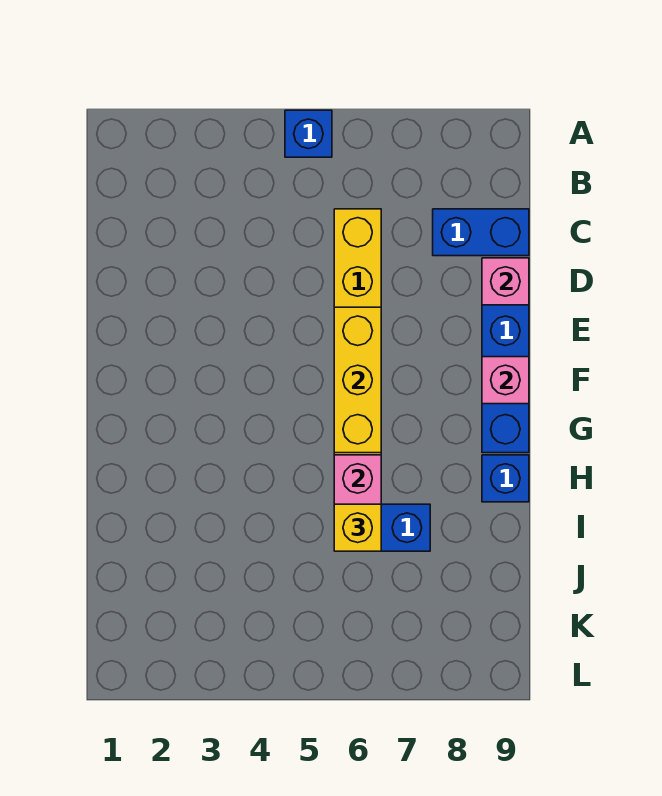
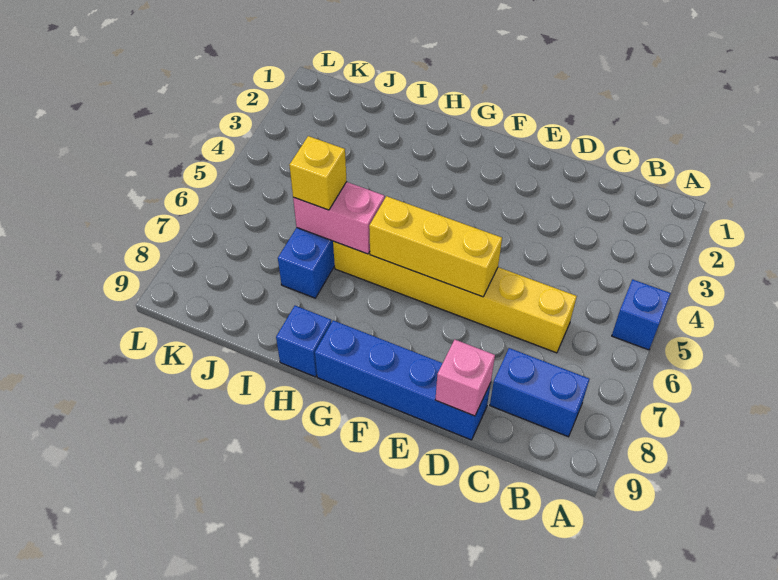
blue brick C8:C9 level 1 -> blue brick B8:C8 level 1
pink brick F9 level 2 -> none

